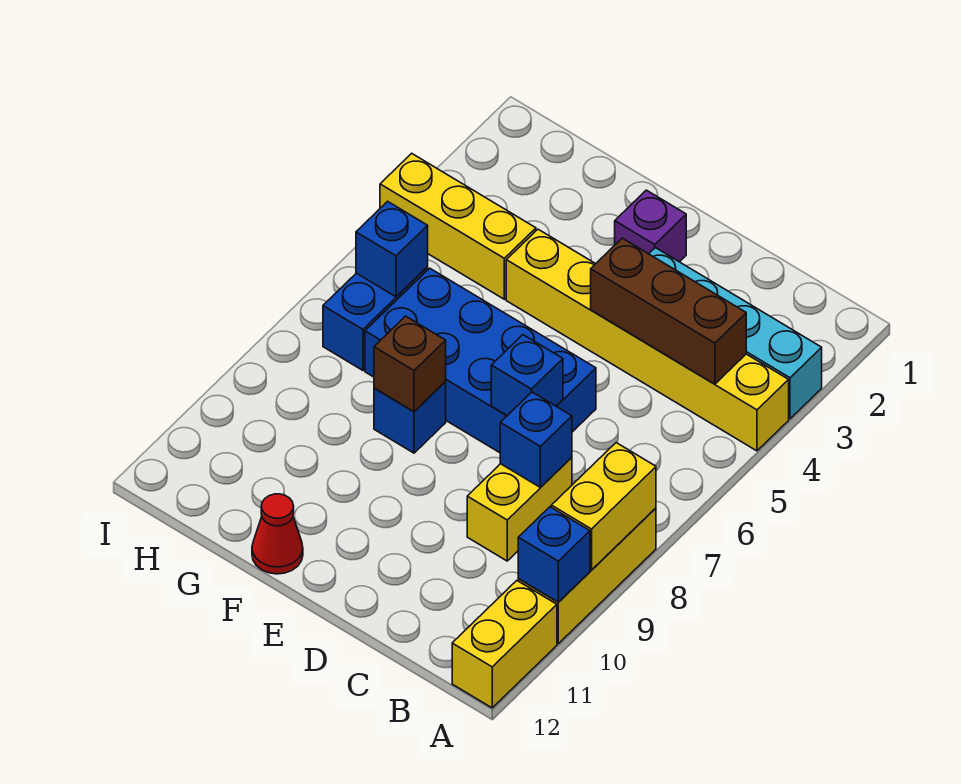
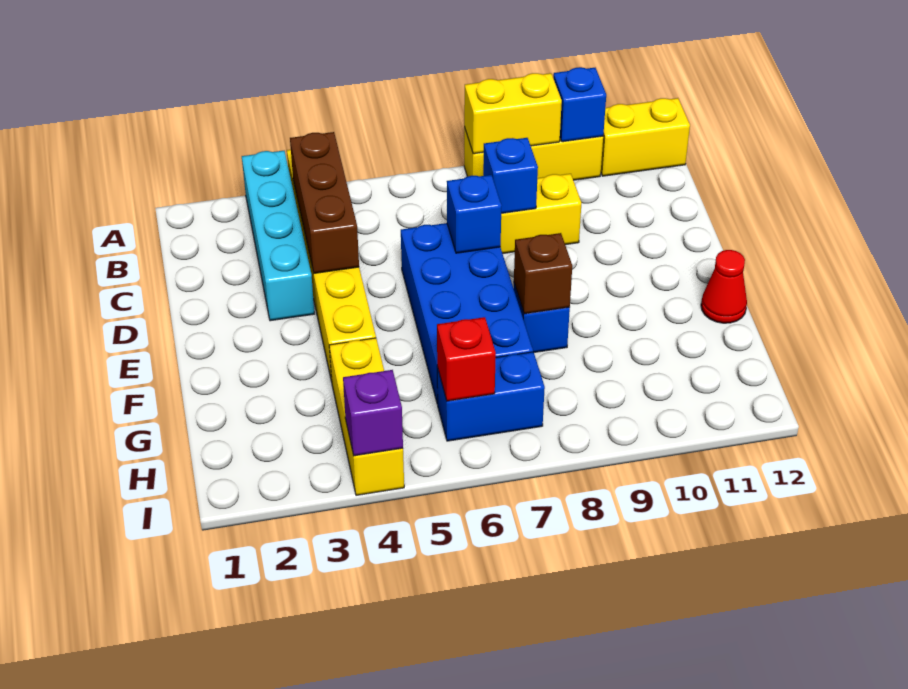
purple brick E2 level 1 -> purple brick I4 level 2
blue brick H6 level 2 -> red brick H6 level 2

